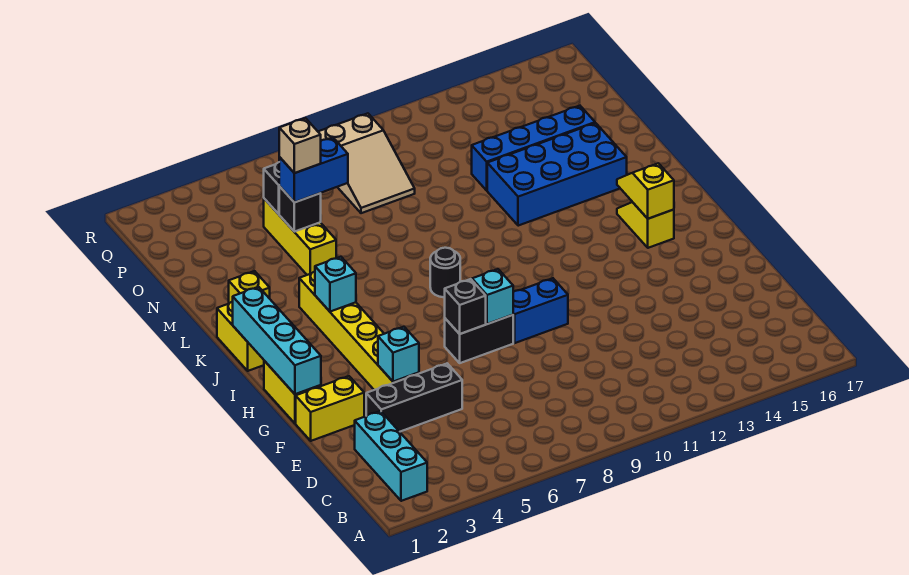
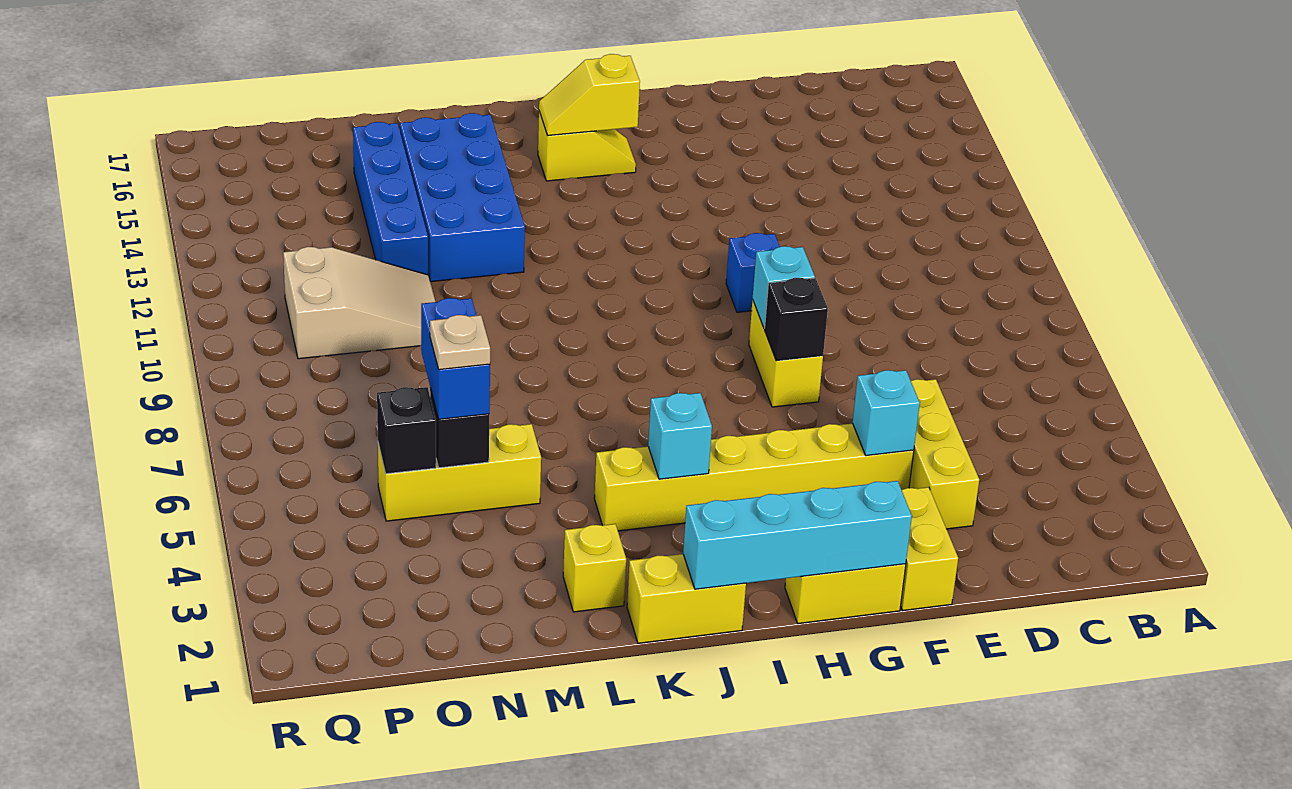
cyan brick B2:D2 level 1 -> none
black brick E3:E5 level 1 -> yellow brick E3:E5 level 1
black brick G7:G8 level 1 -> yellow brick G7:G8 level 1
blue brick G9:G10 level 1 -> blue brick G10 level 1
yellow slope I15:J15 level 1 top I -> yellow slope I15:J15 level 1 top J
black round brick J8 level 1 -> none
tan brick N5 level 4 -> tan plate N5 level 4
tan slope O8:Q9 level 1 top Q -> tan slope N10:P11 level 1 top P

